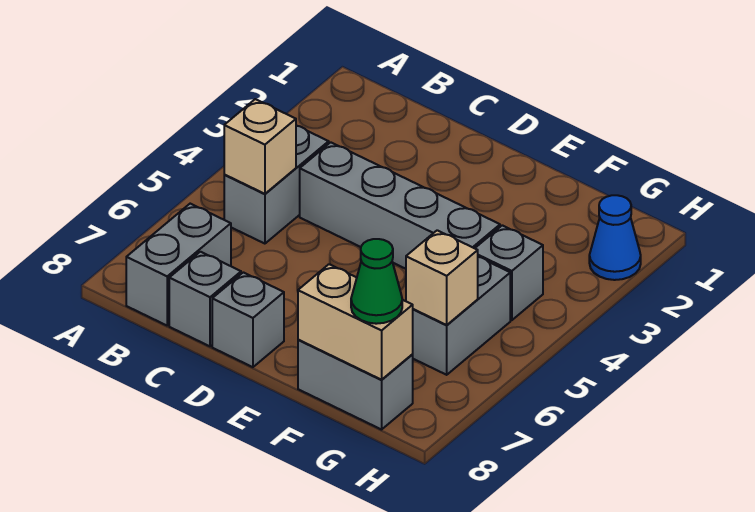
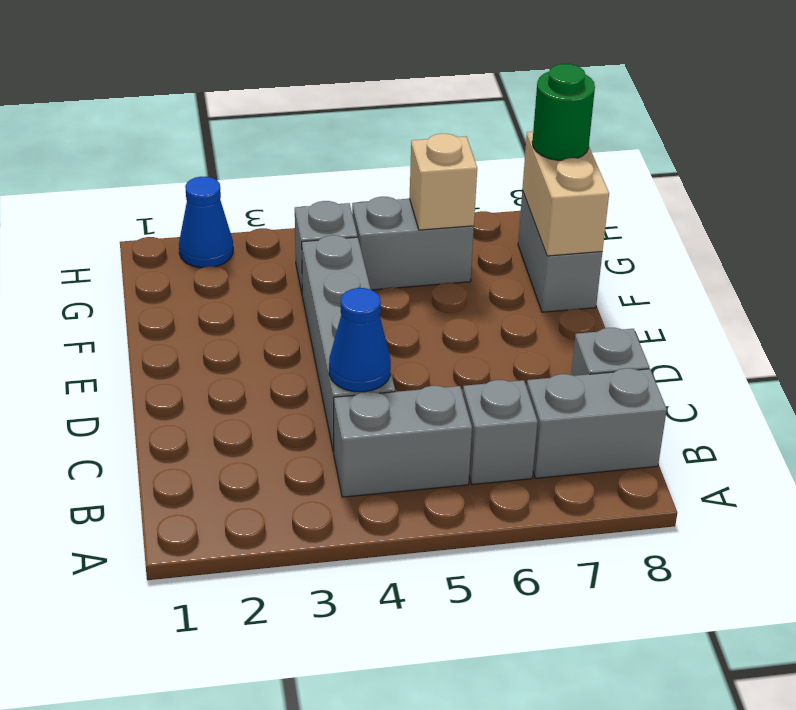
tan brick B5 level 2 -> none
none -> blue cone C4 level 2
grey brick D8 level 1 -> grey brick B6 level 1
green cone G8 level 3 -> green round brick G8 level 3

